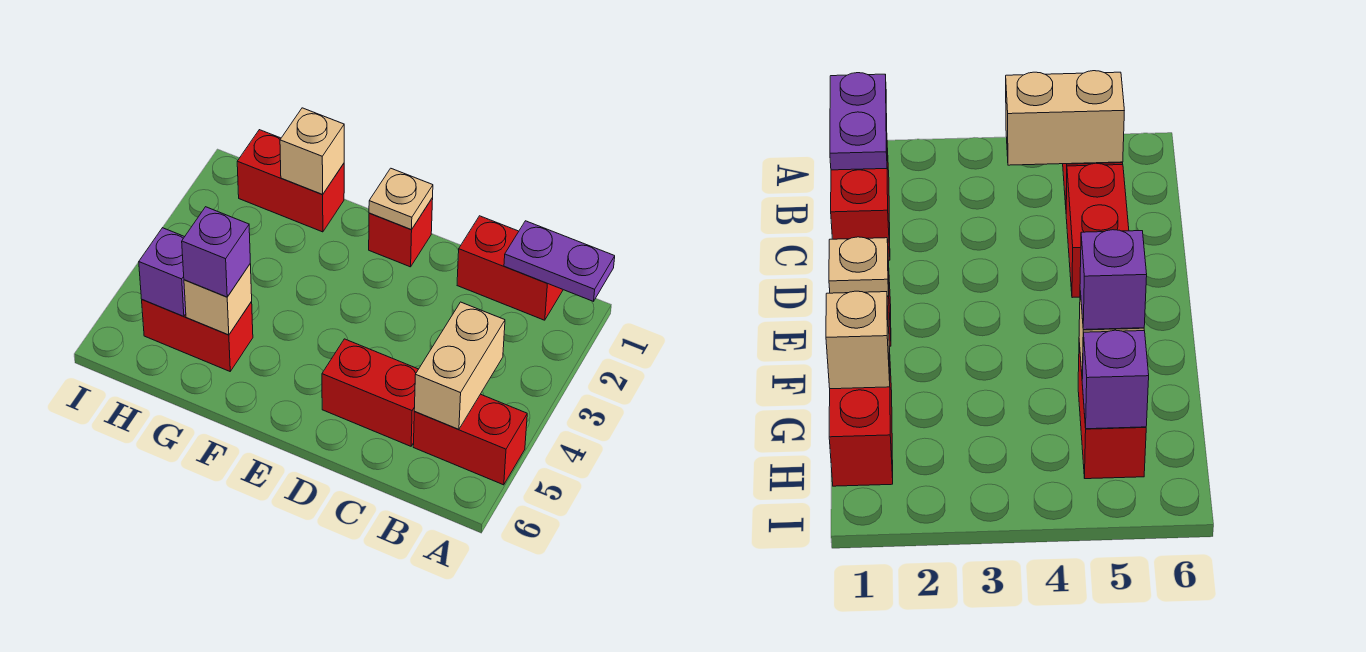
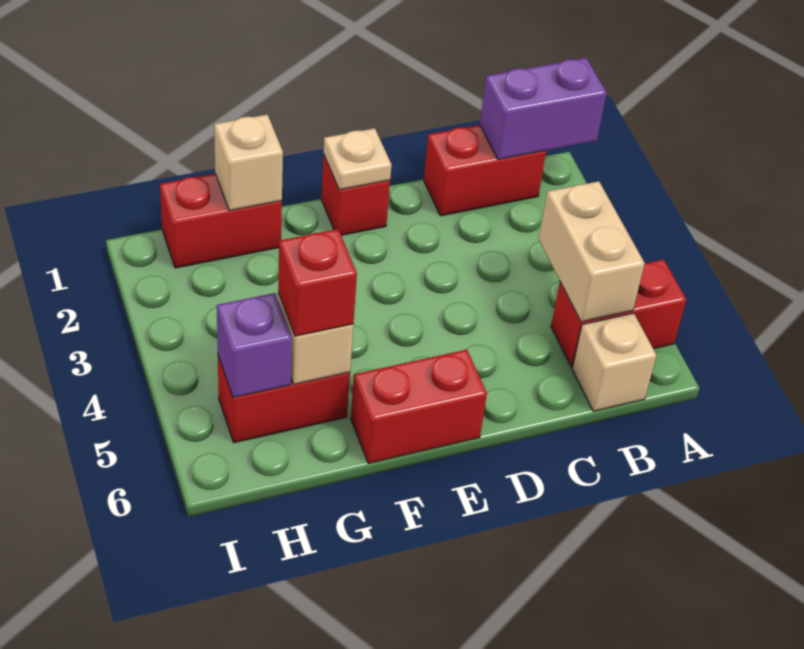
purple plate A1:B1 level 2 -> purple brick A1:B1 level 2
none -> tan brick B6 level 1
red brick C5:D5 level 1 -> red brick E6:F6 level 1
purple brick G5 level 3 -> red brick G5 level 3

